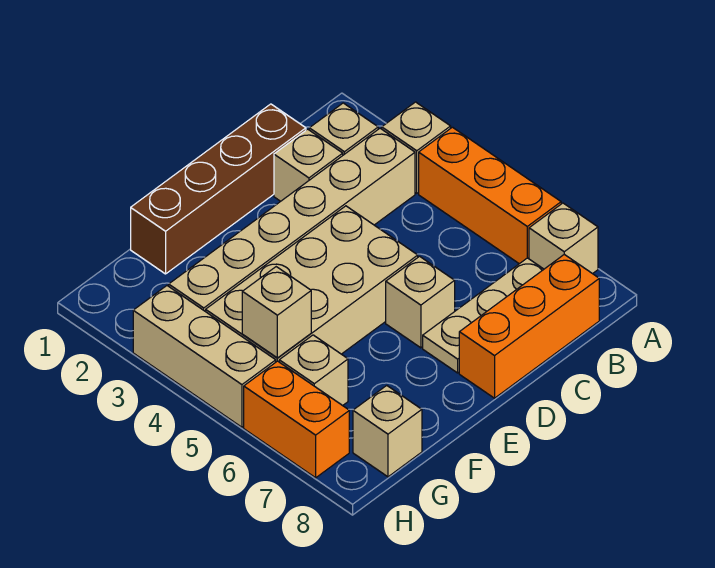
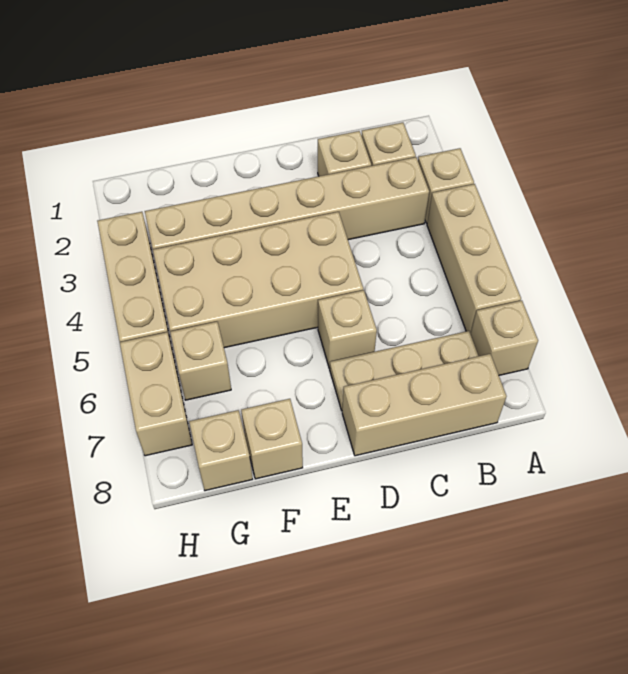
orange brick A4:A6 level 1 -> tan brick A4:A6 level 1
orange brick B8:D8 level 1 -> tan brick B8:D8 level 1
brown brick C1:F1 level 1 -> none
tan brick G5 level 2 -> tan brick F8 level 1
orange brick H6:H7 level 1 -> tan brick H6:H7 level 1

